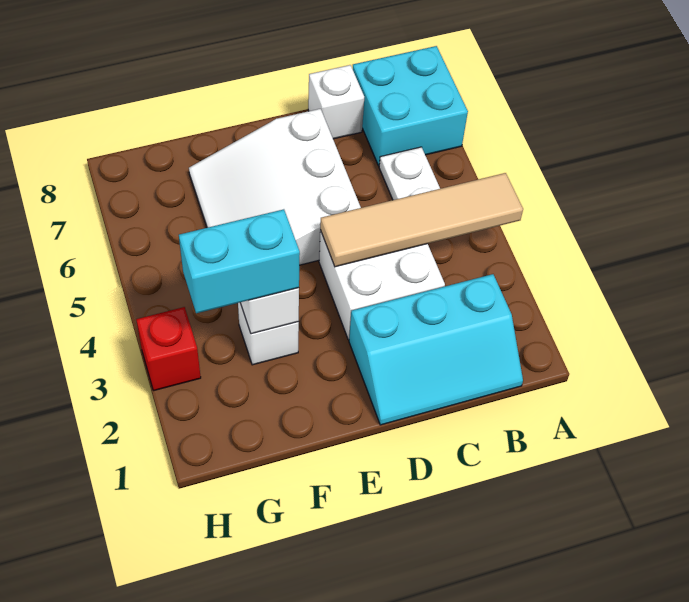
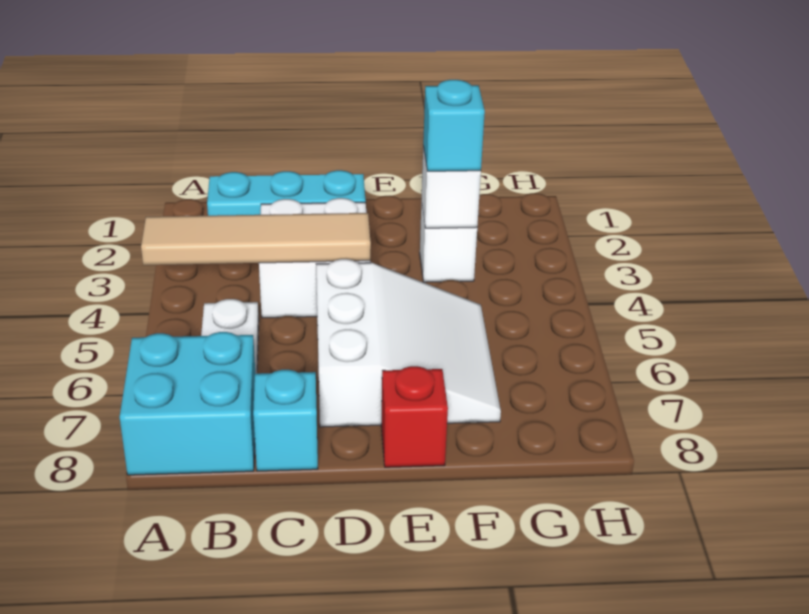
white brick C8 level 1 -> cyan brick C8 level 1
cyan brick F3:G3 level 3 -> cyan brick F3 level 3
red brick H3 level 1 -> red brick E8 level 1

